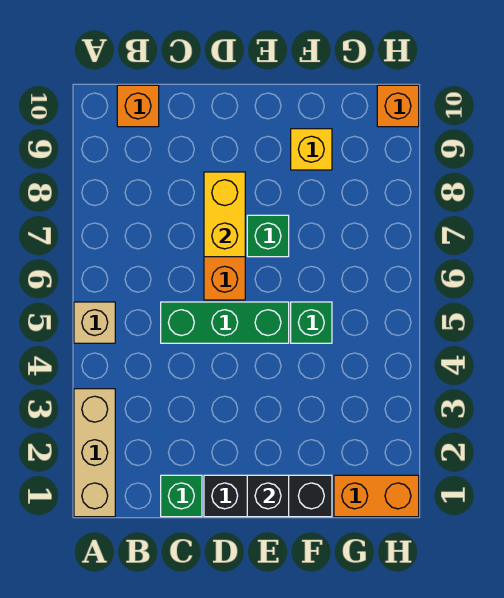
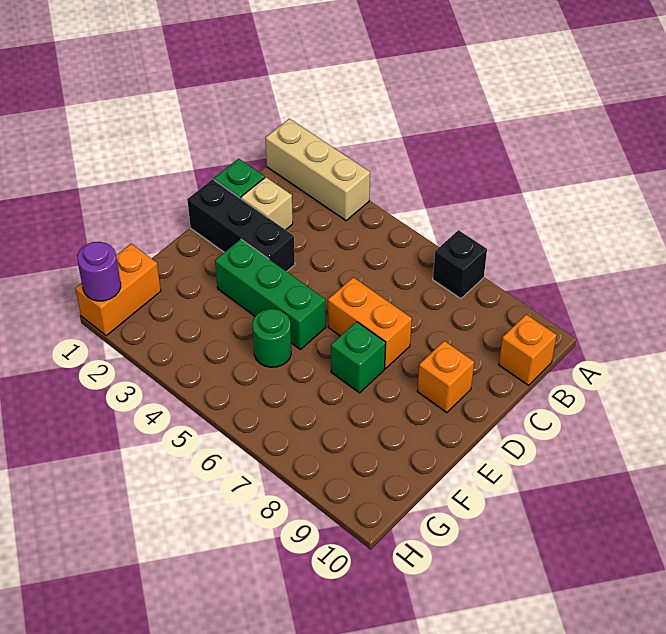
tan brick A5 level 1 -> tan brick C2 level 1
green brick C5:E5 level 1 -> green brick E3:E5 level 1
black brick D1:F1 level 1 -> black brick D1:D3 level 1
yellow brick D7:D8 level 2 -> none
black brick E1 level 2 -> black brick A7 level 1
green brick F5 level 1 -> green round brick F5 level 1
yellow brick F9 level 1 -> none
none -> purple round brick H1 level 2
orange brick H10 level 1 -> orange brick D9 level 1

